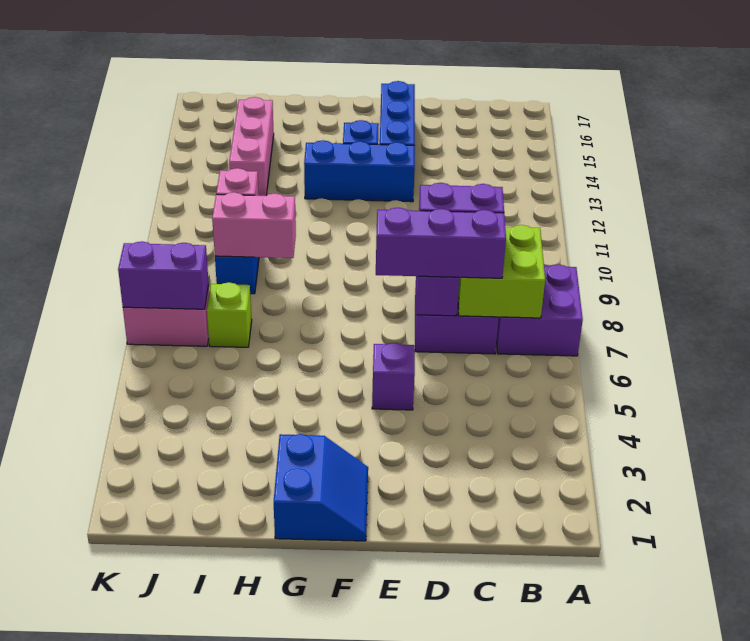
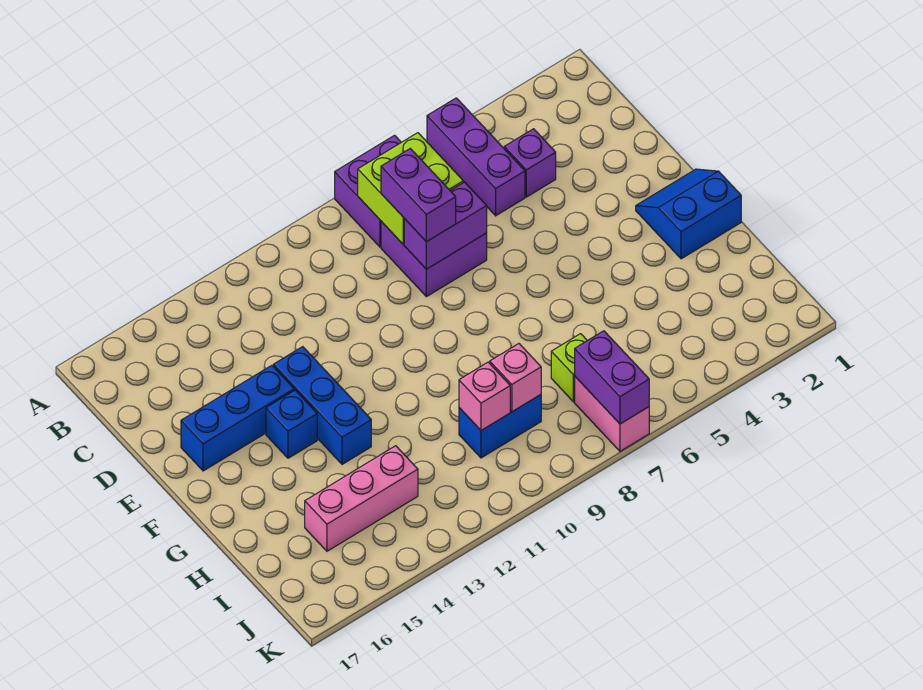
purple brick C7:E7 level 3 -> purple brick A5:C5 level 1
purple brick E5 level 1 -> purple brick C4 level 1
pink brick H9:I9 level 2 -> pink brick I9 level 2

